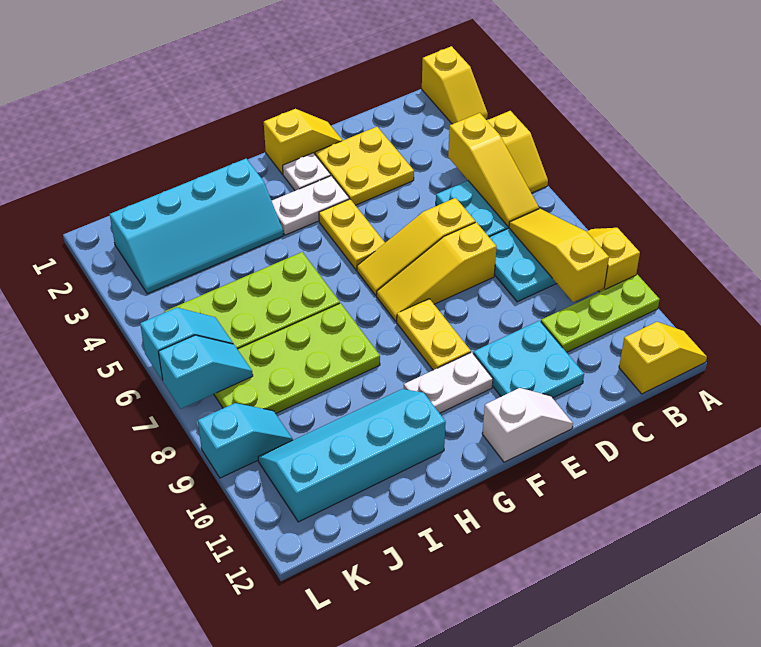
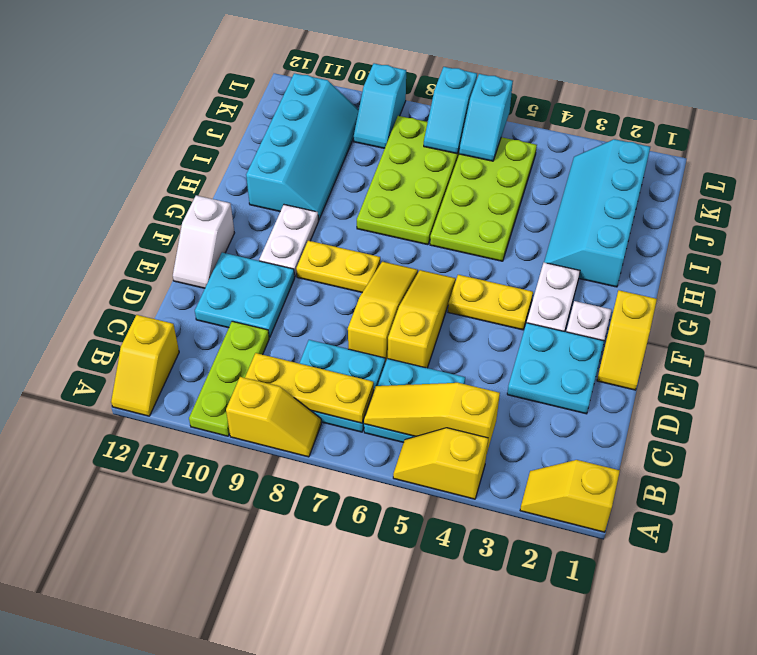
yellow slope B7:B9 level 2 top 9 -> yellow plate B7:B9 level 2
yellow plate D2:E3 level 1 -> cyan plate D2:E3 level 1

